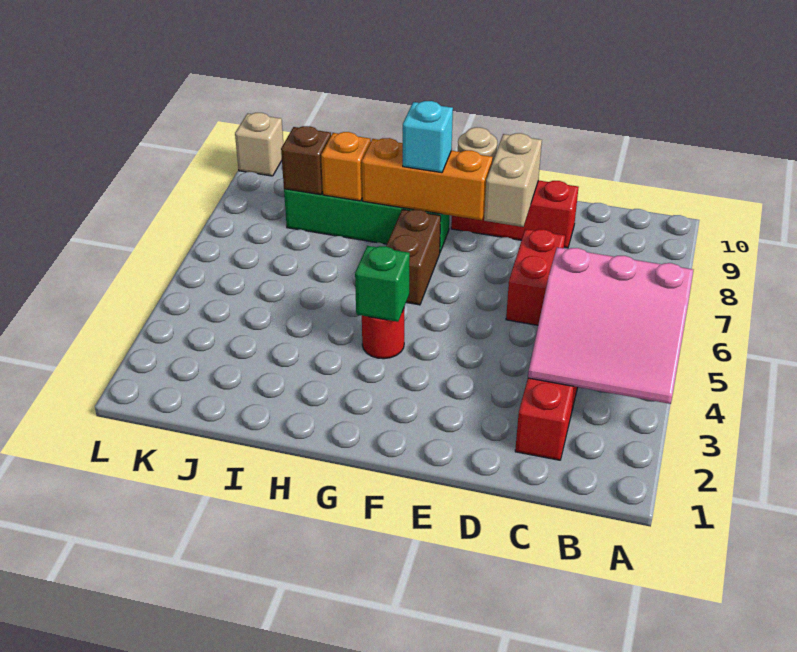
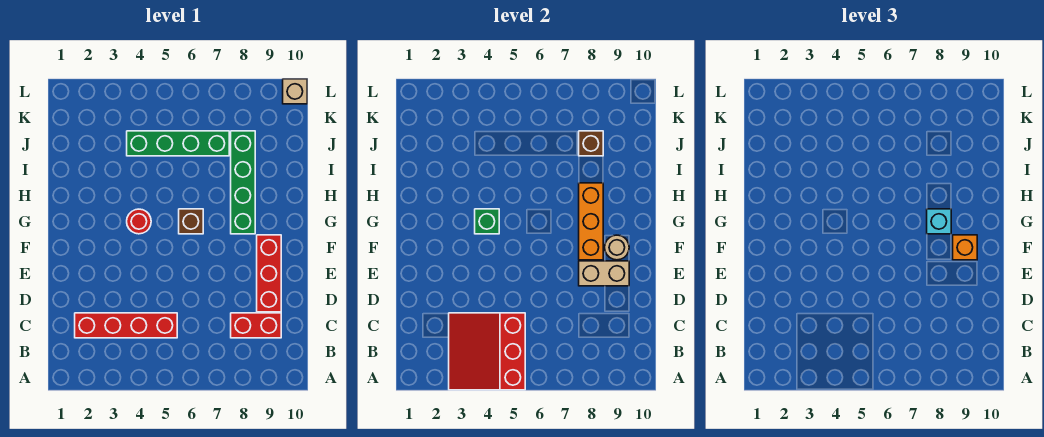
pink slope A3:C5 level 2 top 5 -> red slope A3:C5 level 2 top 5
red brick D6:D7 level 1 -> red brick C8:C9 level 1
brown brick G6:G7 level 1 -> brown brick G6 level 1
orange brick I8 level 2 -> orange brick F9 level 3
none -> green brick J4:J7 level 1

